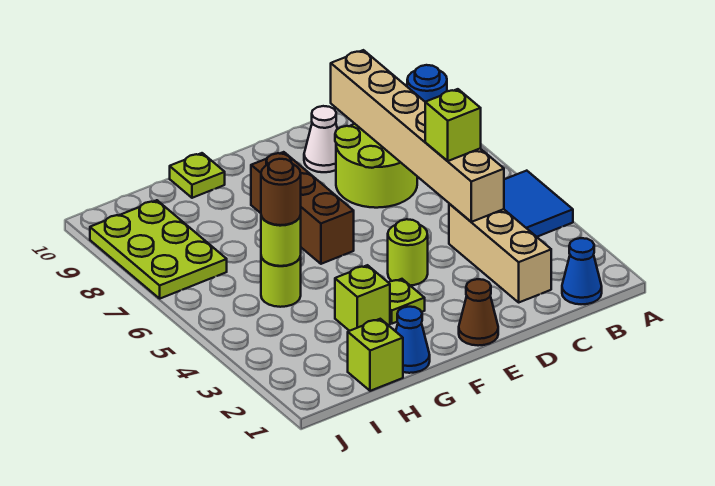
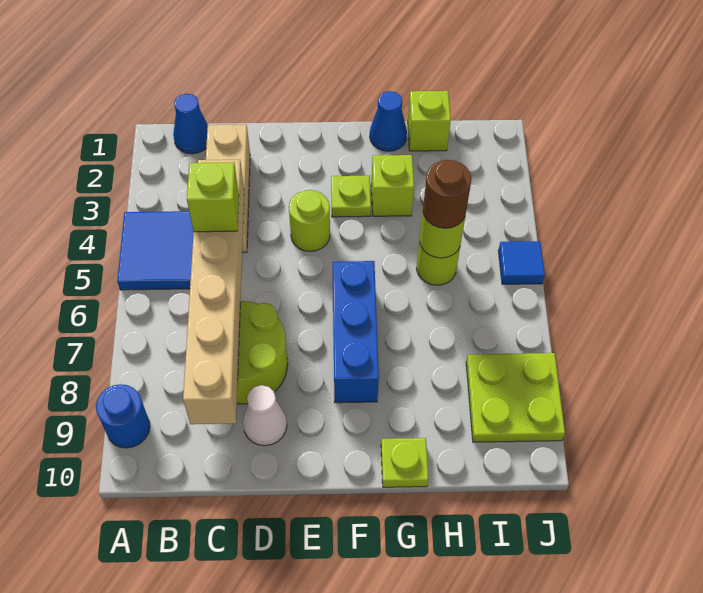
brown cone E1 level 1 -> none
brown brick F6:F8 level 1 -> blue brick F6:F8 level 1
lime plate I7:J9 level 1 -> lime plate I8:J9 level 1
none -> blue tile J5 level 1

